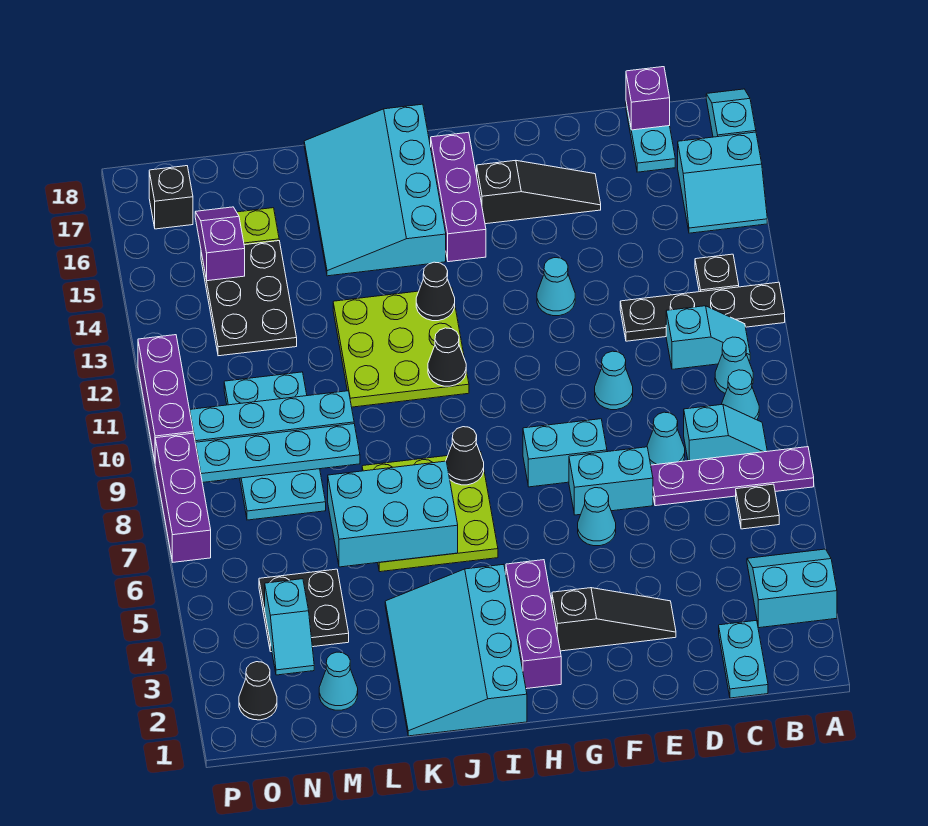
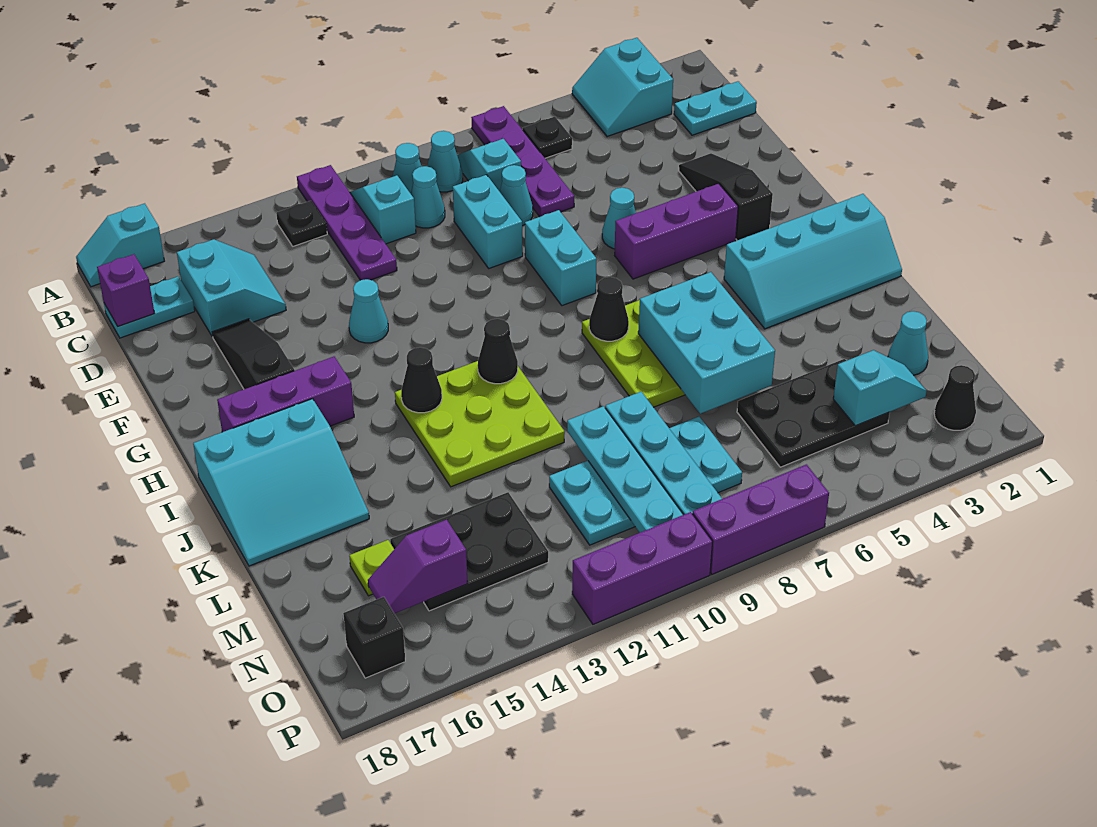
black plate A12:D12 level 1 -> purple plate A12:D12 level 1
cyan slope A15:B16 level 1 top 16 -> cyan slope C15:D16 level 1 top 16
cyan brick E7:F7 level 1 -> cyan brick D9:E9 level 1
cyan cone E10 level 1 -> cyan cone C10 level 1
purple brick H2:H4 level 1 -> purple brick G4:G6 level 1
cyan slope I1:K4 level 1 top I -> cyan slope I1:J4 level 1 top I
cyan slope I15:K18 level 1 top I -> cyan slope I16:K18 level 1 top I
black plate M4:N5 level 1 -> black plate M4:N6 level 1

